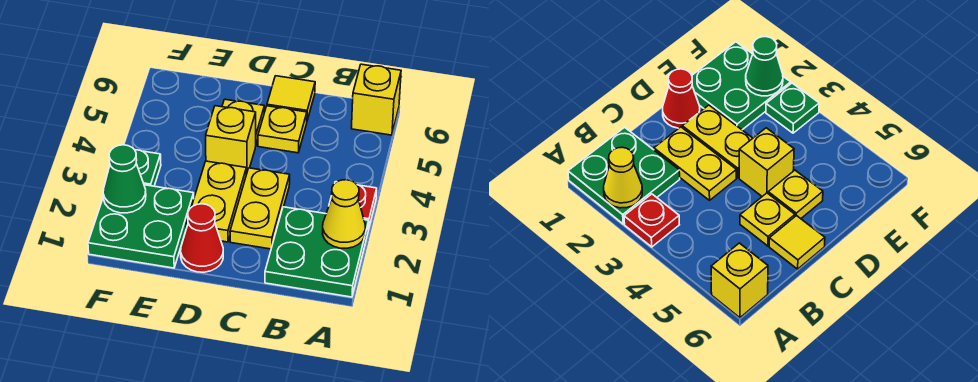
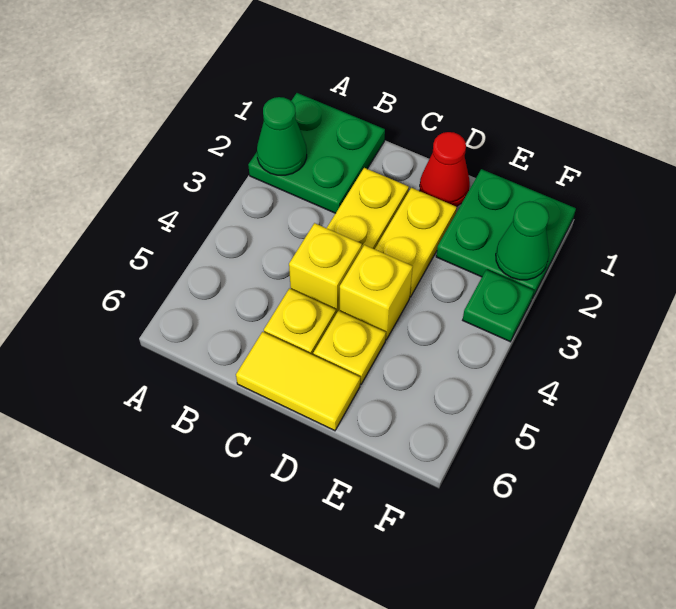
yellow cone A2 level 2 -> green cone A2 level 2
red plate A3 level 1 -> none
yellow brick A6 level 1 -> yellow brick C4 level 1
yellow tile C6 level 1 -> yellow tile C6:D6 level 1

